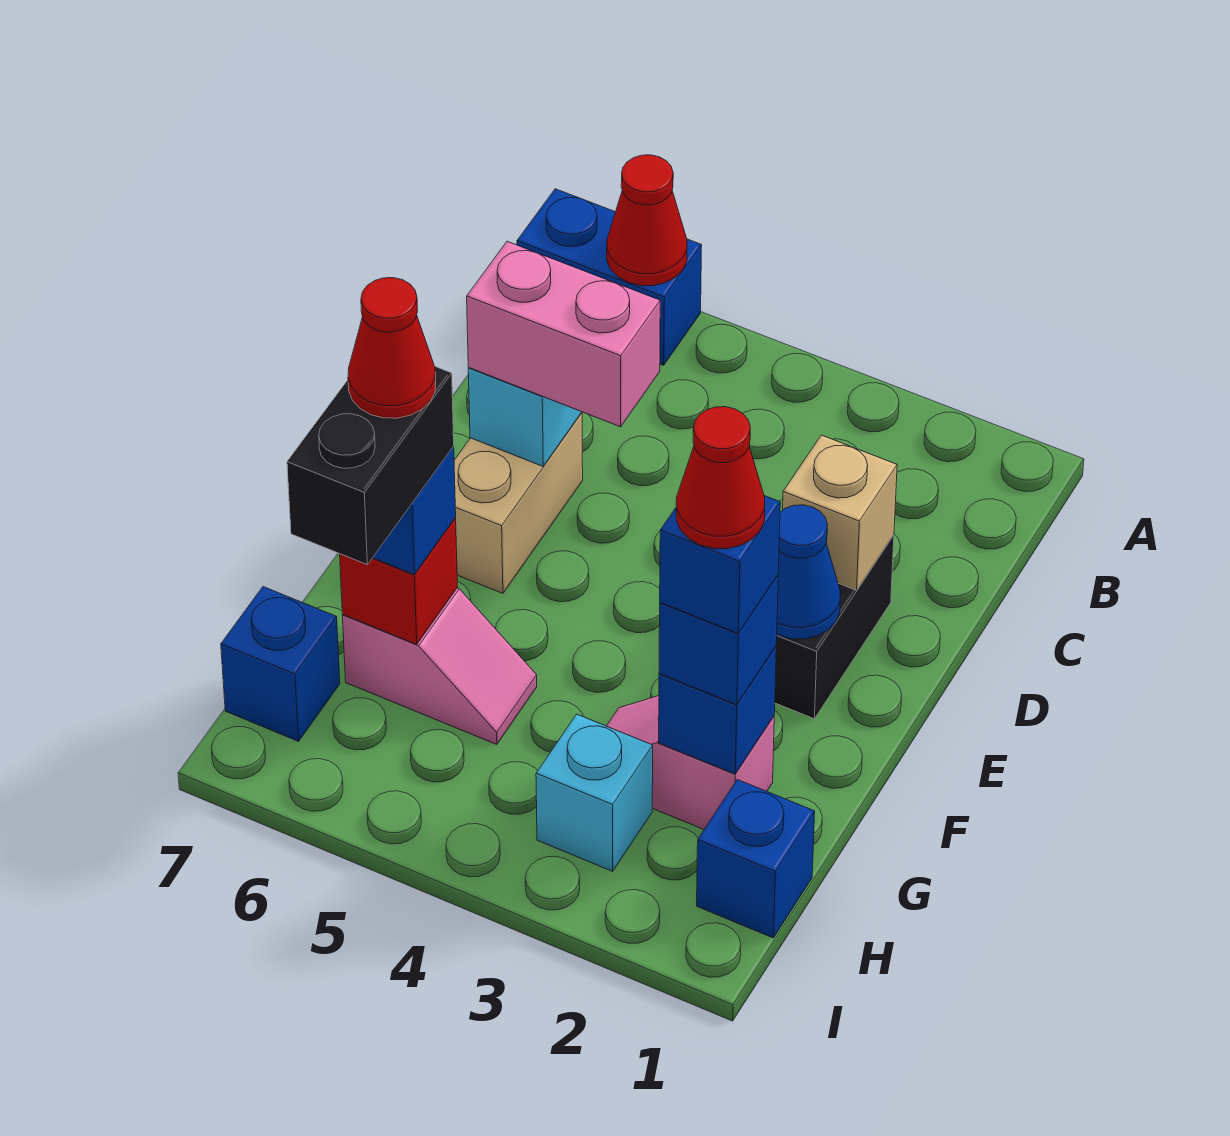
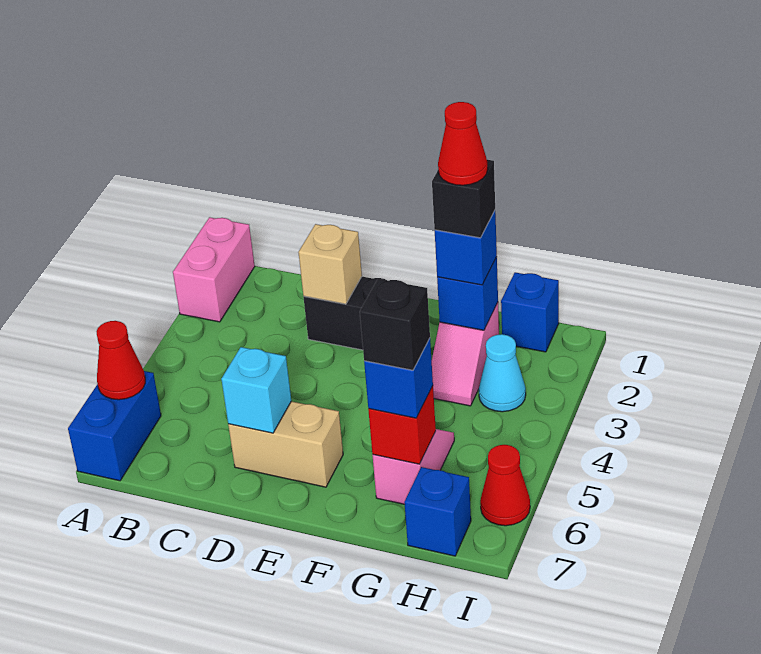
pink brick D5:D6 level 3 -> pink brick A1:A2 level 1
blue cone E2 level 2 -> none
blue brick G2 level 4 -> black brick G2 level 4
black brick G6:H6 level 4 -> black brick G6 level 4
red cone G6 level 5 -> red cone I6 level 1
cyan brick H3 level 1 -> cyan cone H3 level 1

